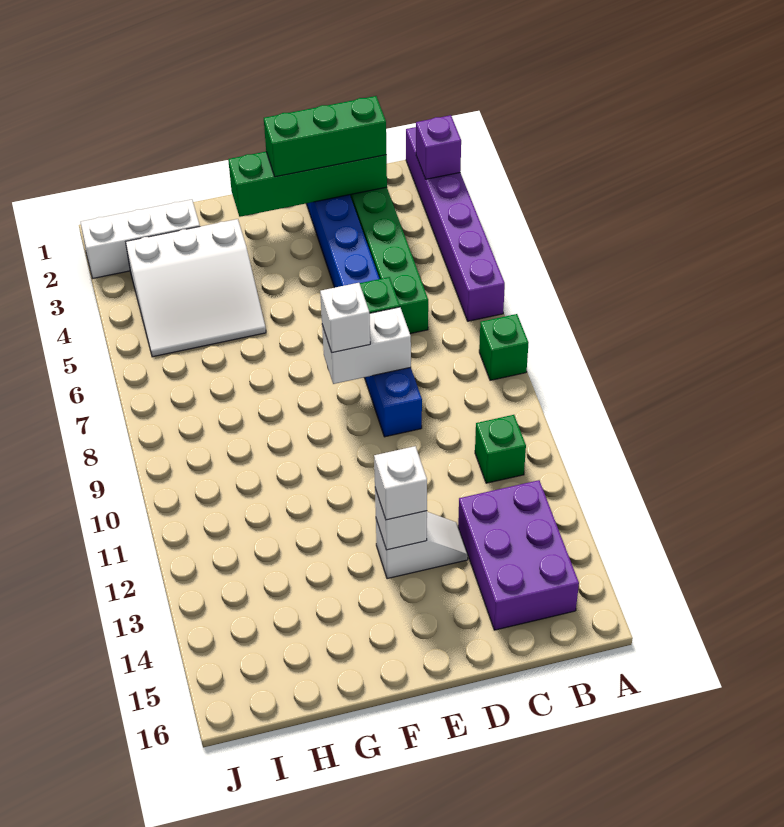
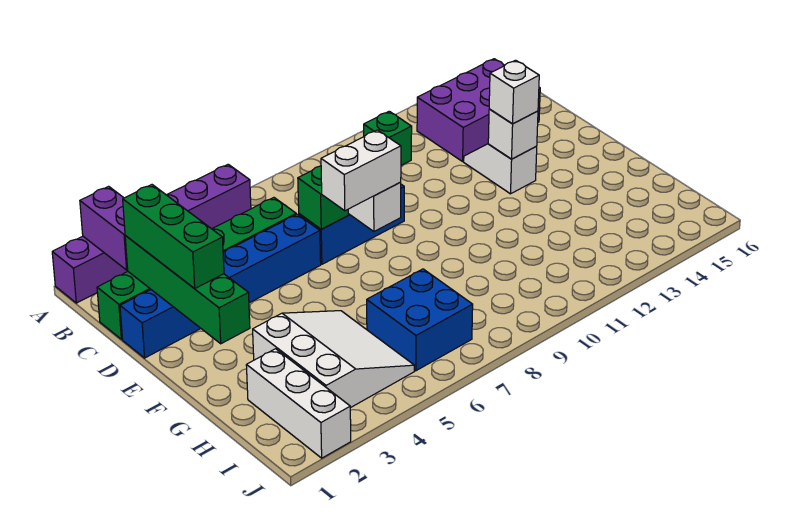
purple brick A2 level 2 -> purple brick A2:B2 level 2
green brick A8 level 1 -> none
white brick E8 level 3 -> white brick E7:E8 level 3
none -> blue brick H6:I7 level 1

